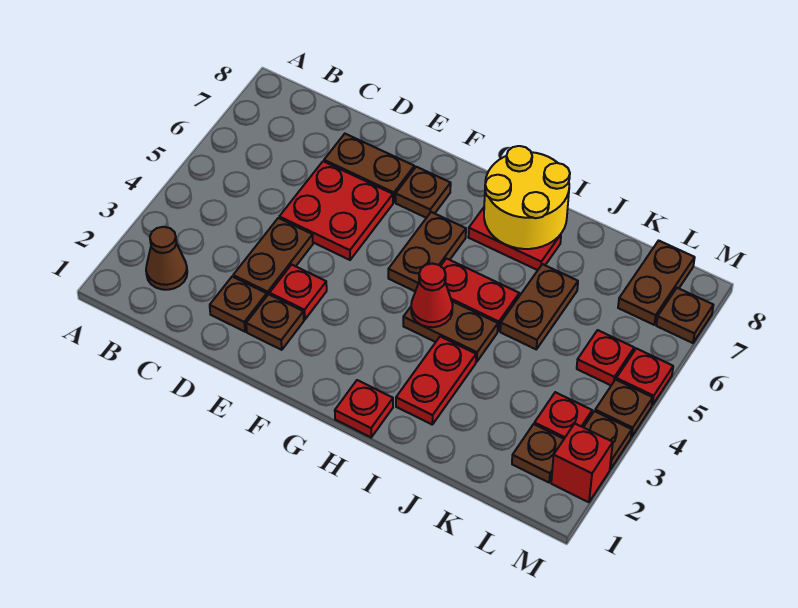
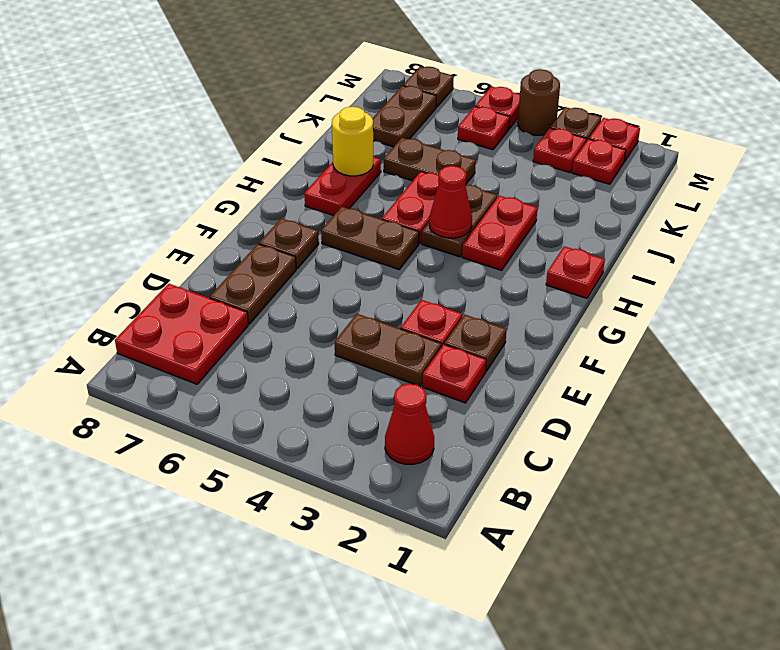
brown cone B2 level 1 -> red cone B2 level 1
brown plate D2 level 1 -> red plate D2 level 1
red plate D5:E6 level 1 -> red plate B7:C8 level 1
yellow round brick H7:I8 level 2 -> yellow round brick I7 level 2
red plate I2:I3 level 1 -> red plate H3:I3 level 1
brown plate L2 level 1 -> red plate L2 level 1
brown plate L7:L8 level 1 -> brown plate K7:L7 level 1
red brick M2 level 1 -> red plate M2 level 1
brown plate M4 level 1 -> brown round brick M4 level 1

